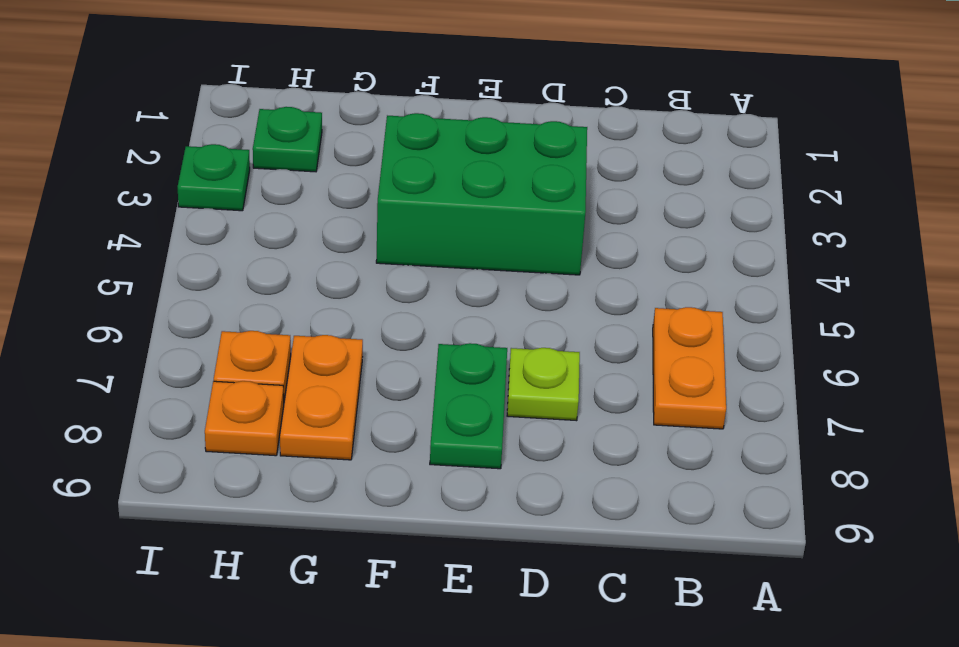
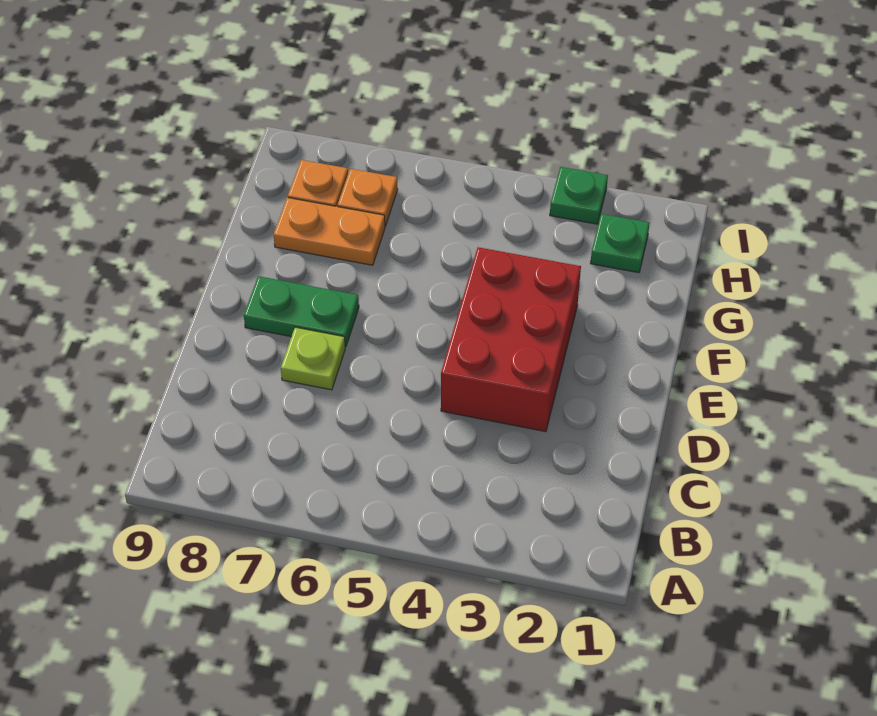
orange plate B6:B7 level 1 -> none
green brick D3:F4 level 1 -> red brick D3:F4 level 1

